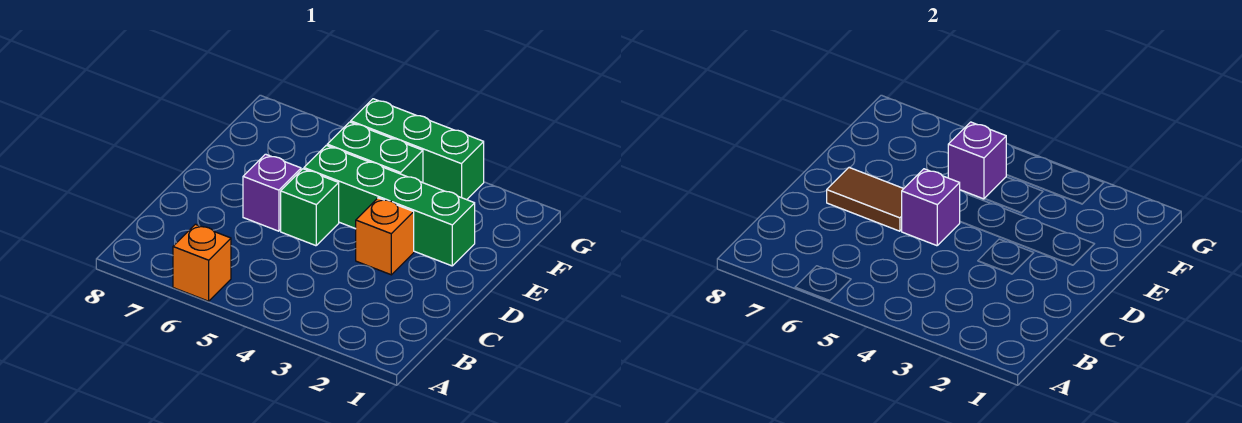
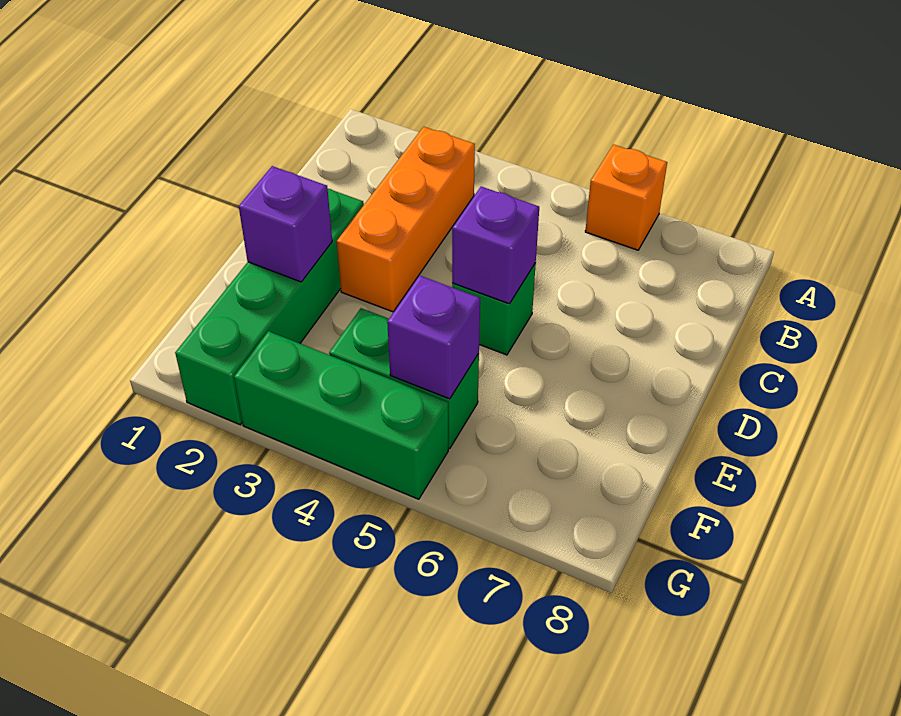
orange brick D3 level 1 -> orange brick B3:D3 level 1
purple brick D6 level 1 -> purple brick E2 level 2
brown tile D6:D7 level 2 -> none
green brick E2:E5 level 1 -> green brick D2:G2 level 1

